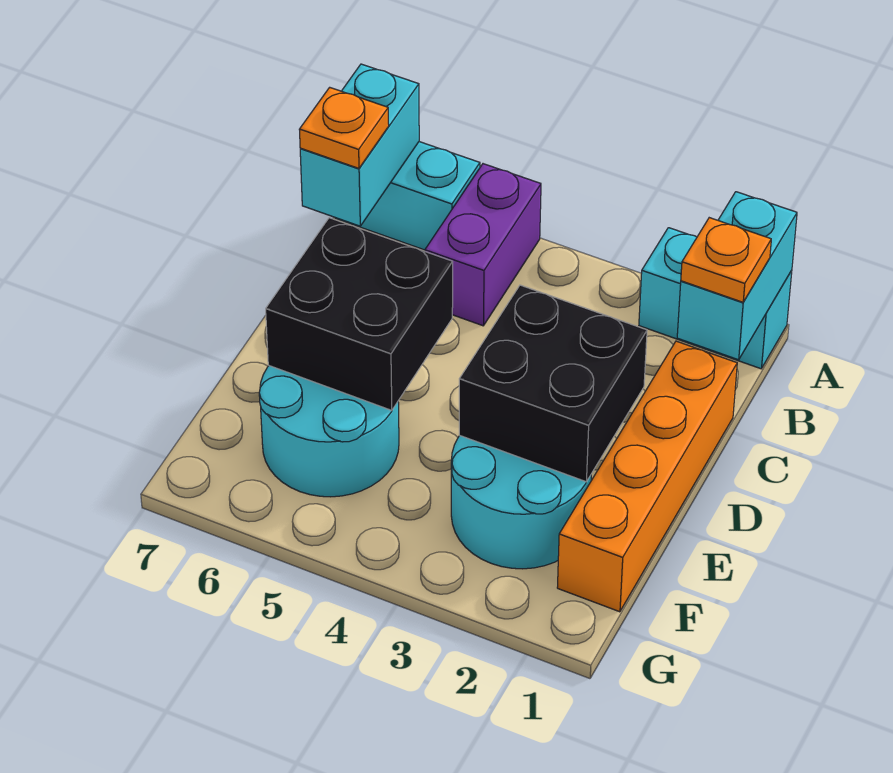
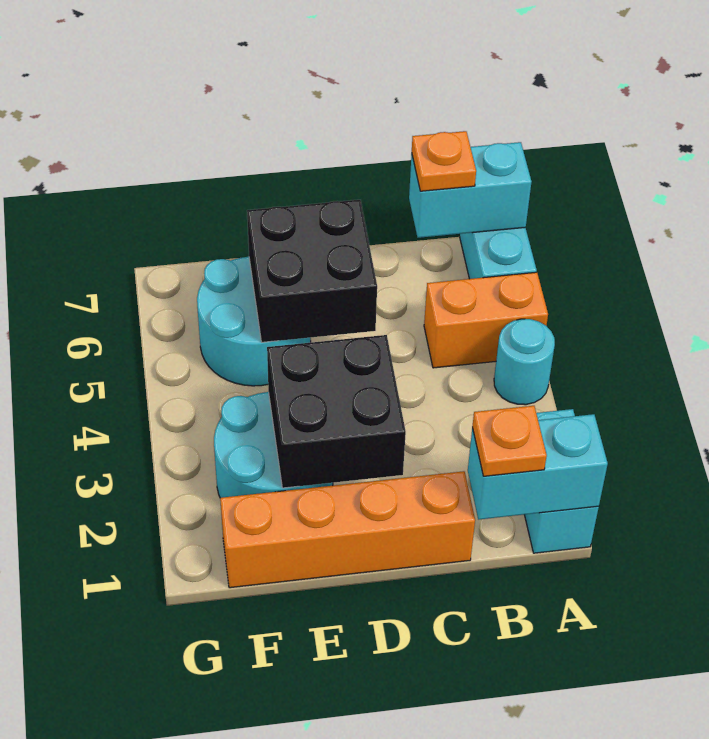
none -> cyan round brick A4 level 1
purple brick A5:B5 level 1 -> orange brick A5:B5 level 1

